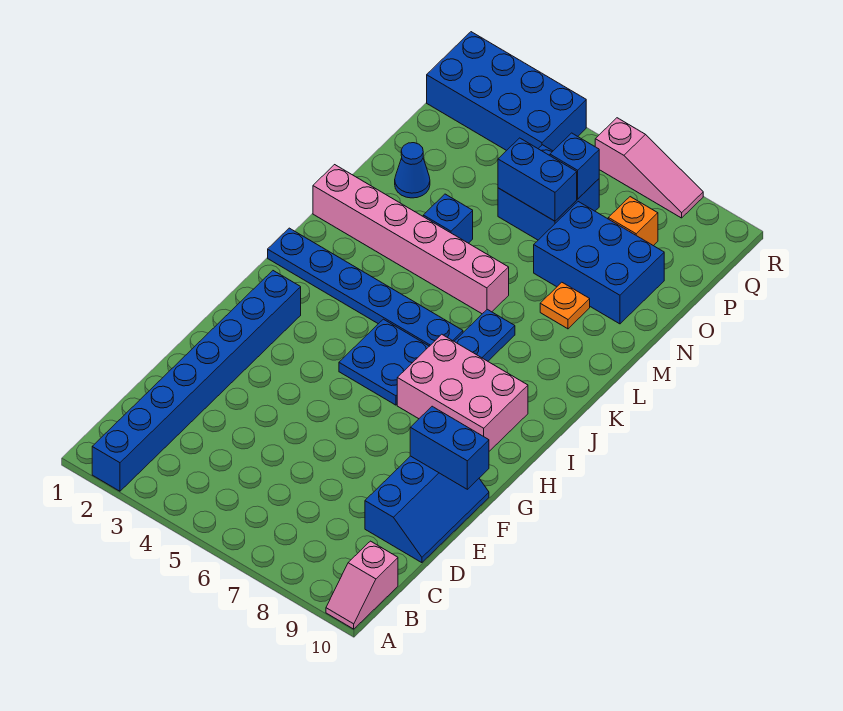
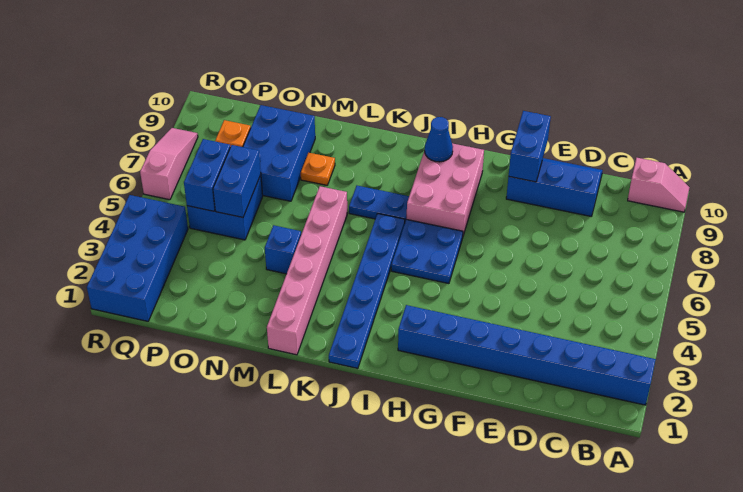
blue cone N2 level 1 -> blue cone I9 level 2
blue brick P6 level 2 -> blue brick P5:P6 level 2

